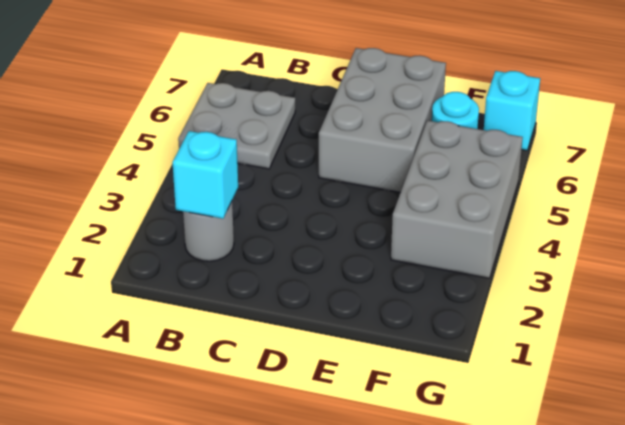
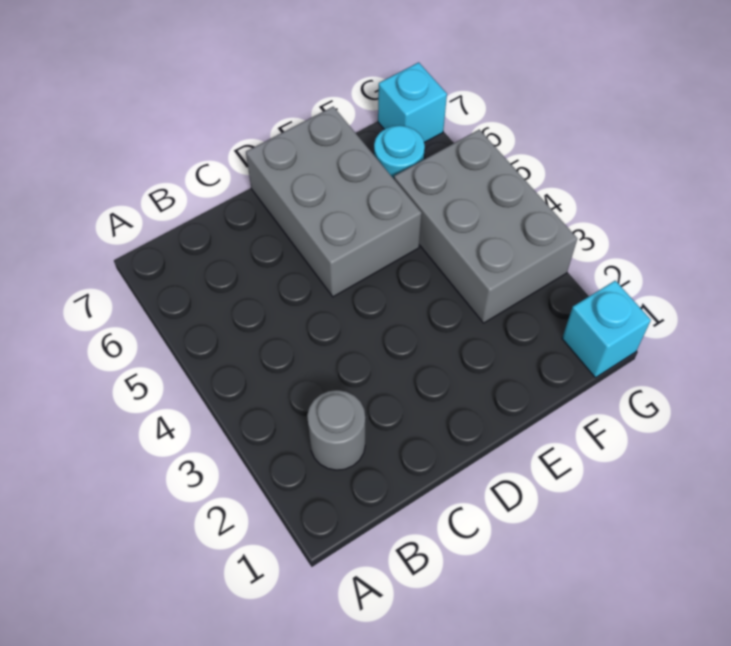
grey plate A5:B6 level 1 -> none
cyan brick B2 level 2 -> cyan brick G1 level 1

